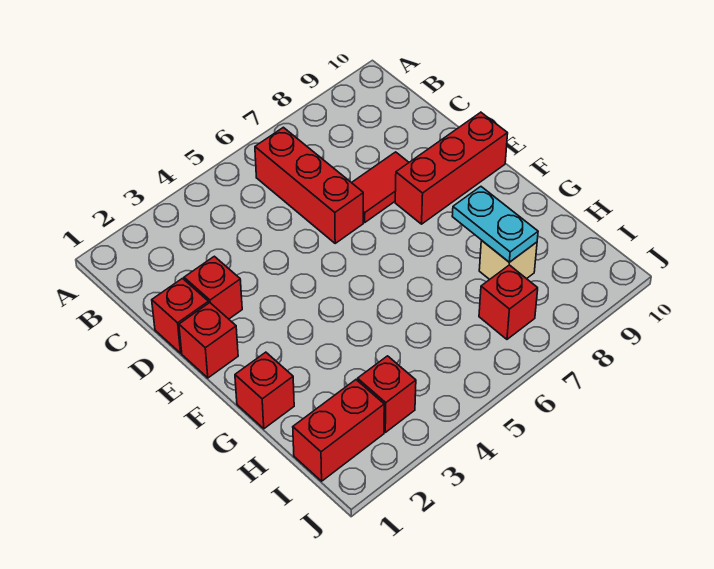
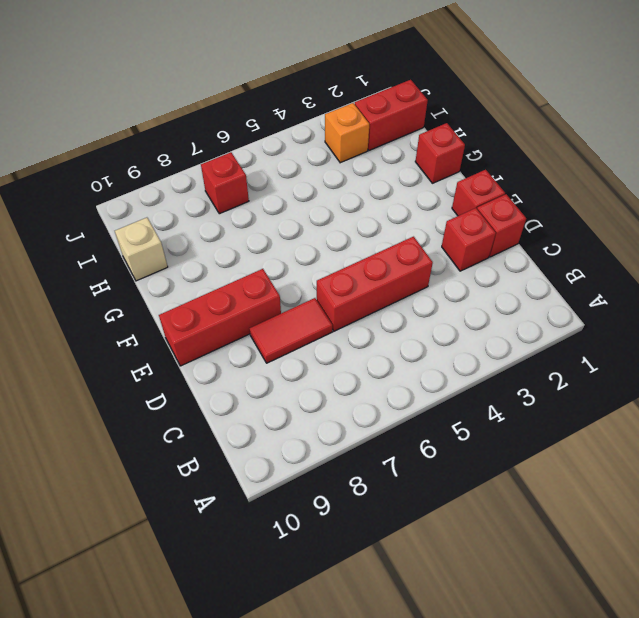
red brick B6:D6 level 1 -> red brick D4:D6 level 1
cyan plate G8:H8 level 2 -> none
tan brick H8 level 1 -> tan brick H10 level 1
red brick I3 level 1 -> orange brick I3 level 1

